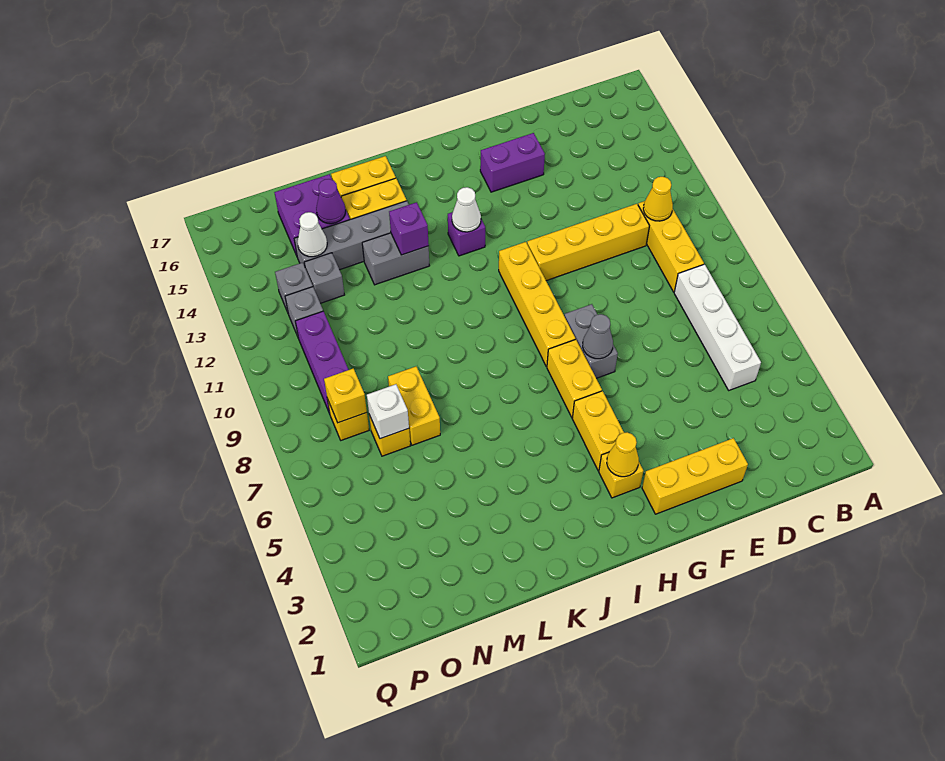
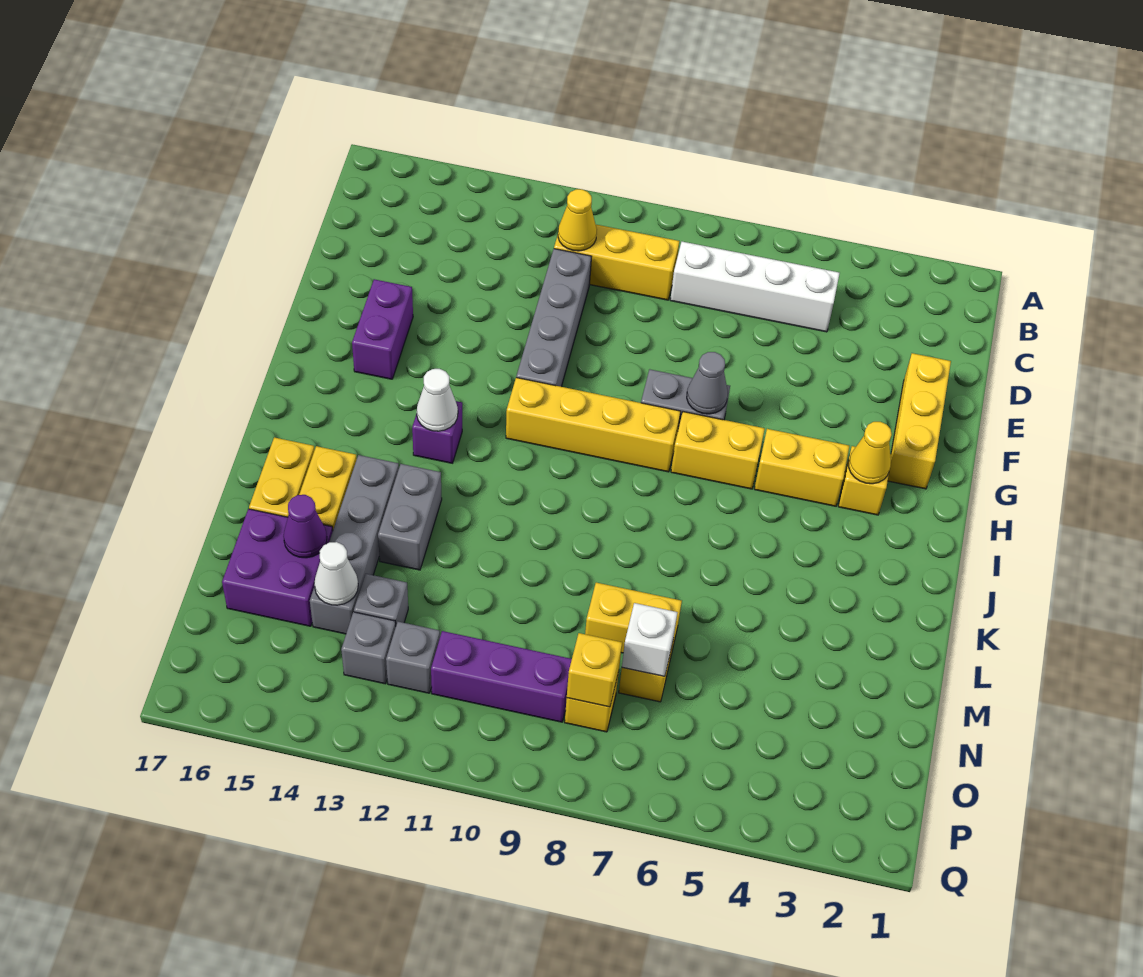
yellow brick D11:G11 level 1 -> grey brick D11:G11 level 1
purple brick K13 level 2 -> none

